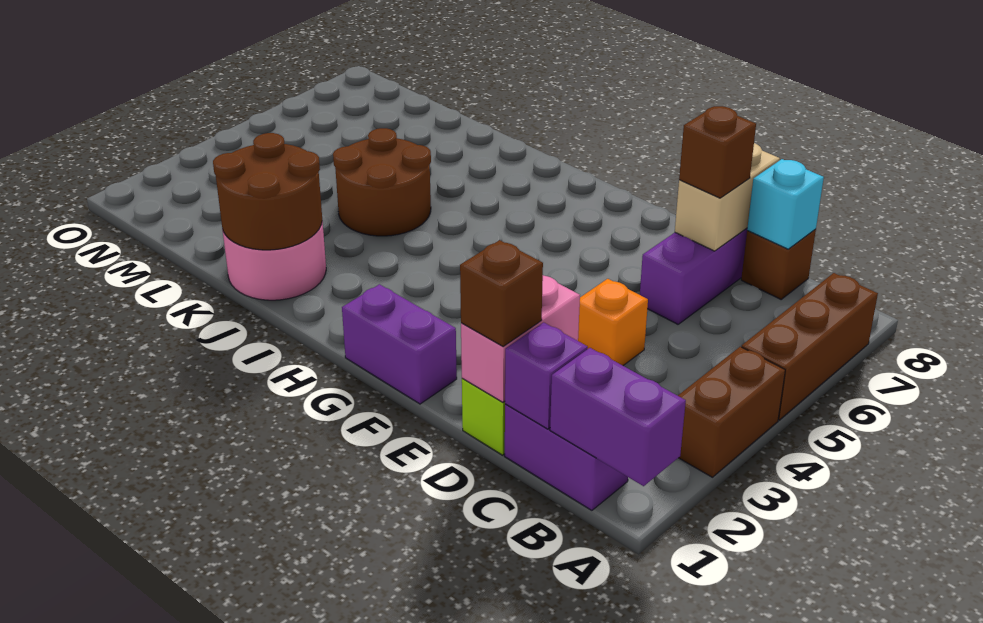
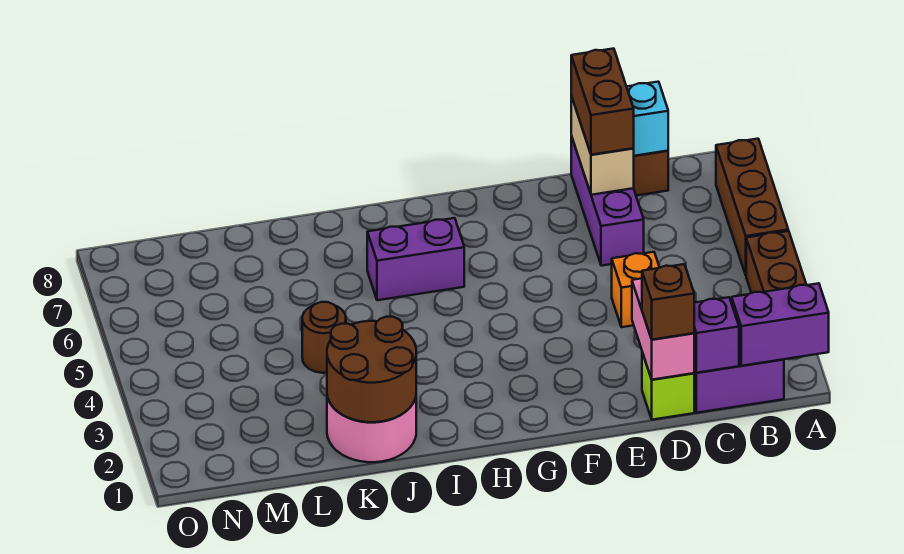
brown brick D7 level 3 -> brown brick D7:D8 level 3
purple brick F1:G1 level 1 -> purple brick H6:I6 level 1
brown round brick J4:K5 level 1 -> brown round brick K4 level 1

